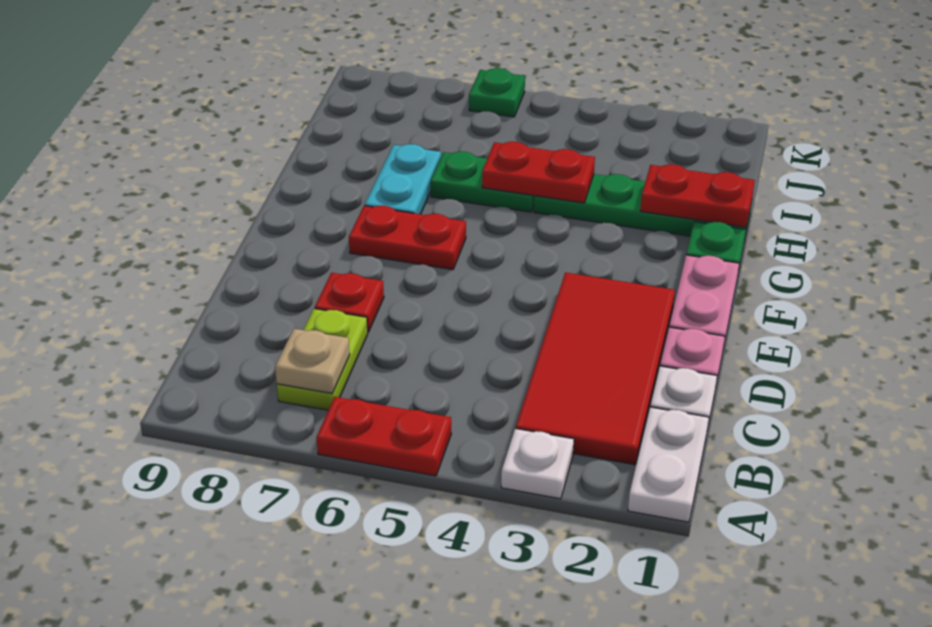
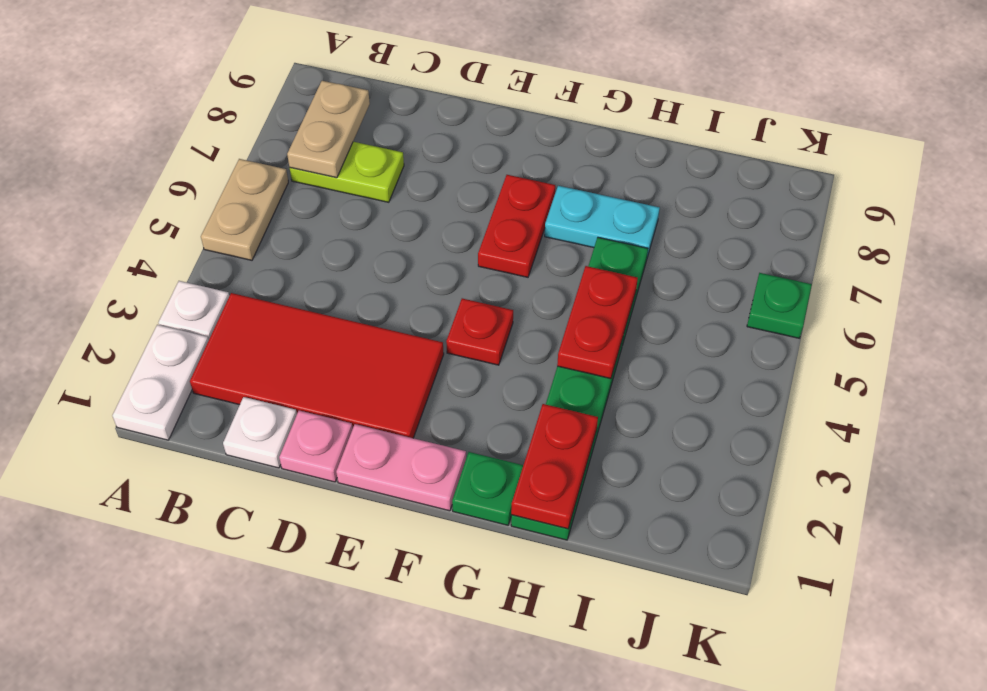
white plate A1:B1 level 1 -> white plate A1:A2 level 1
red plate A5:A6 level 1 -> tan plate A5:A6 level 1
tan plate B7 level 2 -> tan plate B7:B8 level 2
red plate D7 level 1 -> red plate F4 level 1

